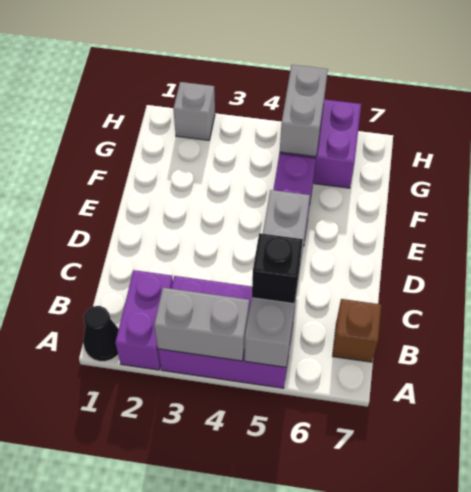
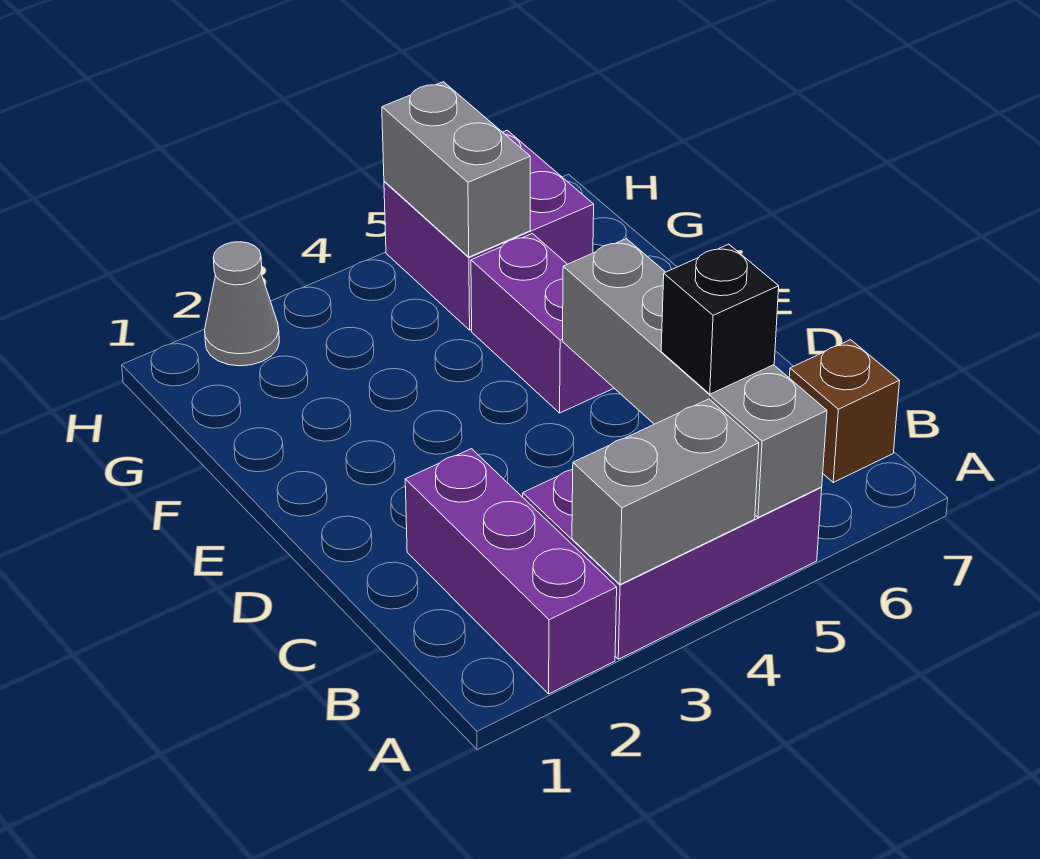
black cone A1 level 1 -> none
purple brick A2:B2 level 1 -> purple brick A2:C2 level 1
grey brick H2 level 1 -> grey cone H2 level 1

